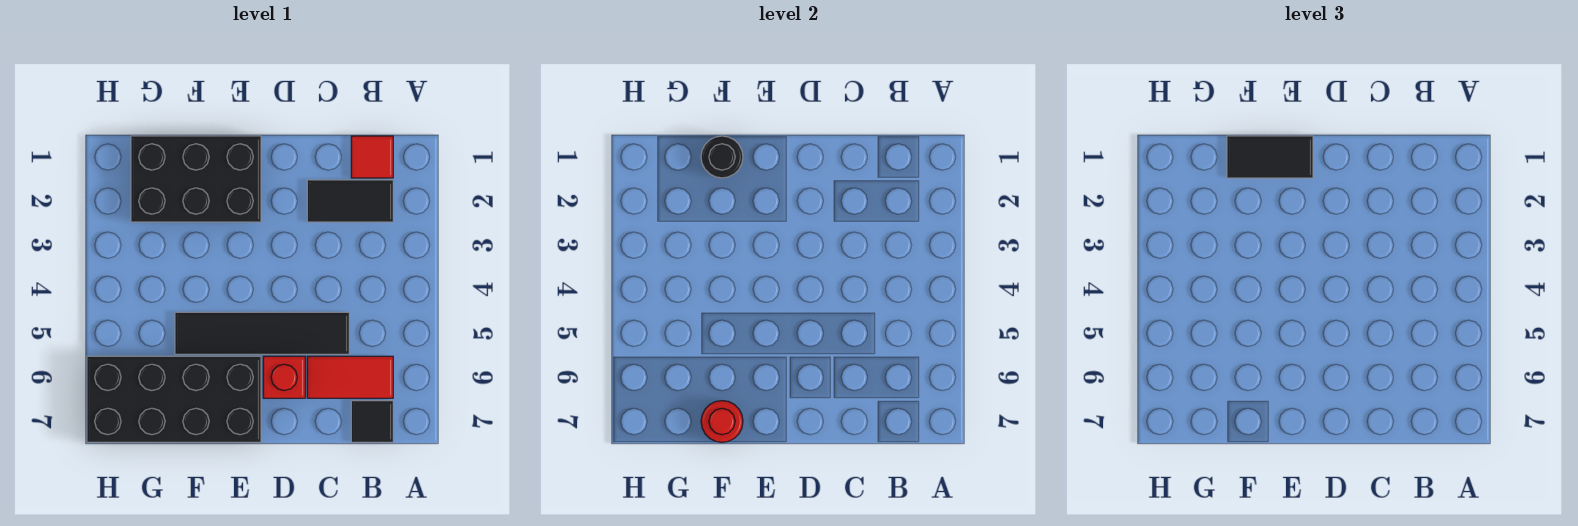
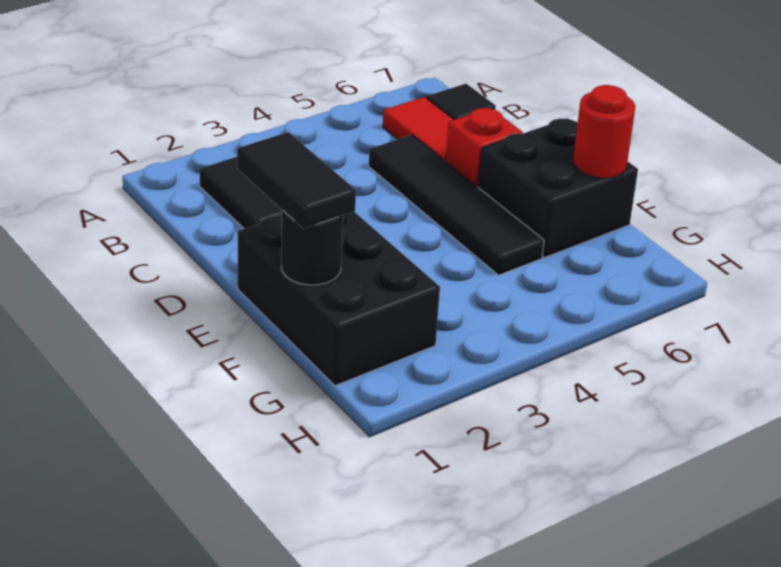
red tile B1 level 1 -> none
black brick E6:H7 level 1 -> black brick E6:F7 level 1

